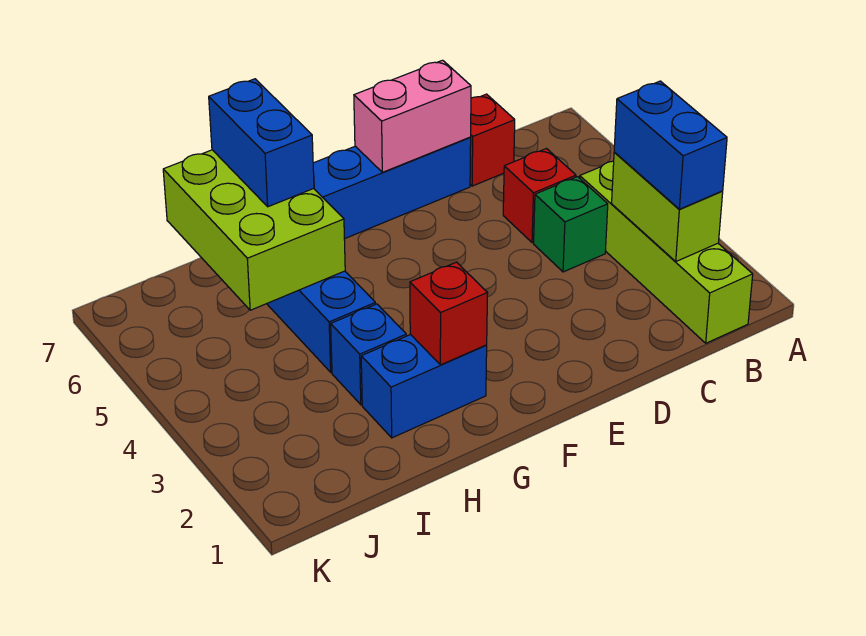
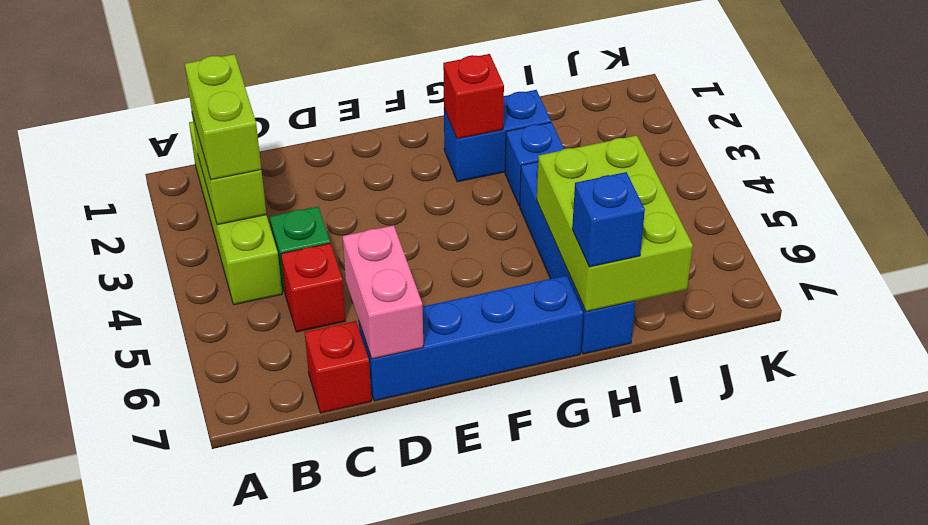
blue brick B2:B3 level 3 -> lime brick B2:B3 level 3
pink brick D7:E7 level 2 -> pink brick D6:D7 level 2
blue brick H6:H7 level 3 -> blue brick H7 level 3

